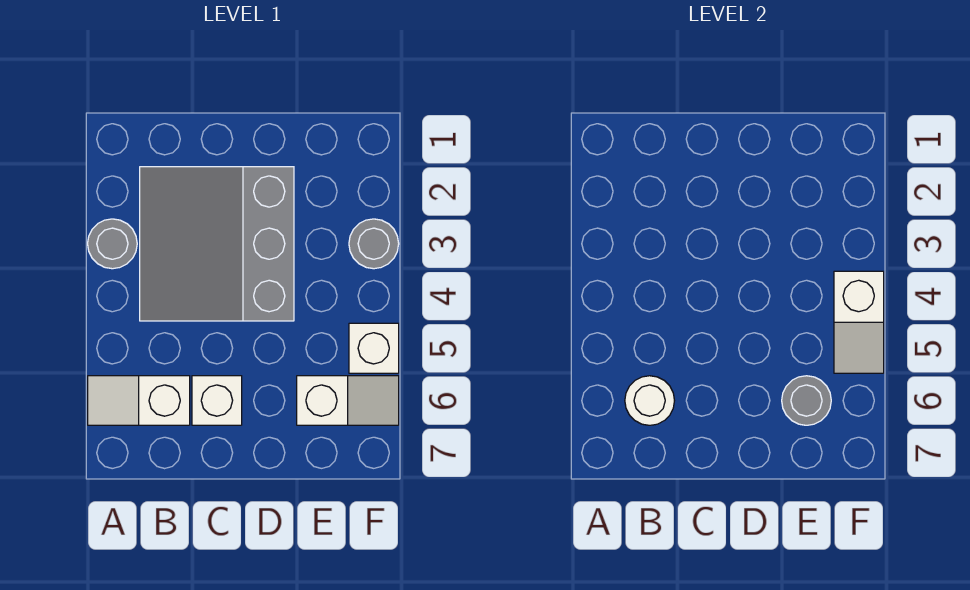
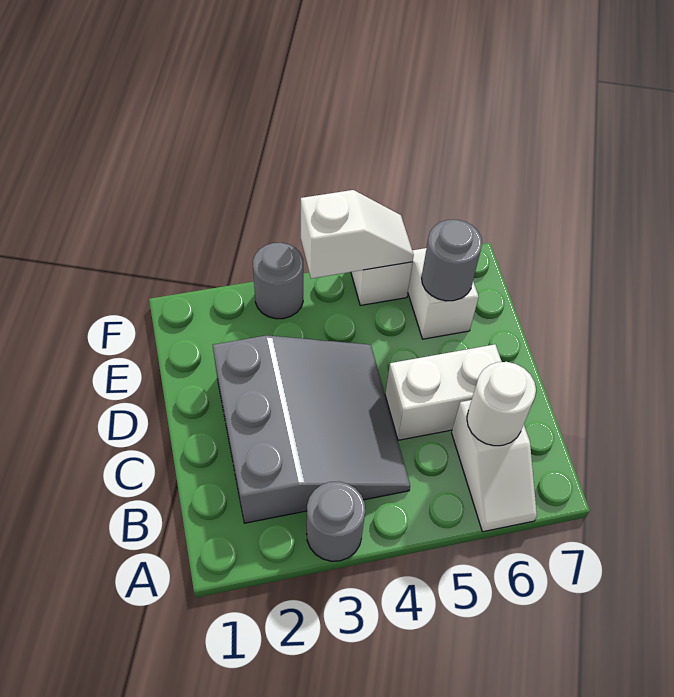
grey slope B2:D4 level 1 top D -> grey slope B2:D4 level 1 top 2
white brick C6 level 1 -> white brick C5:C6 level 1

